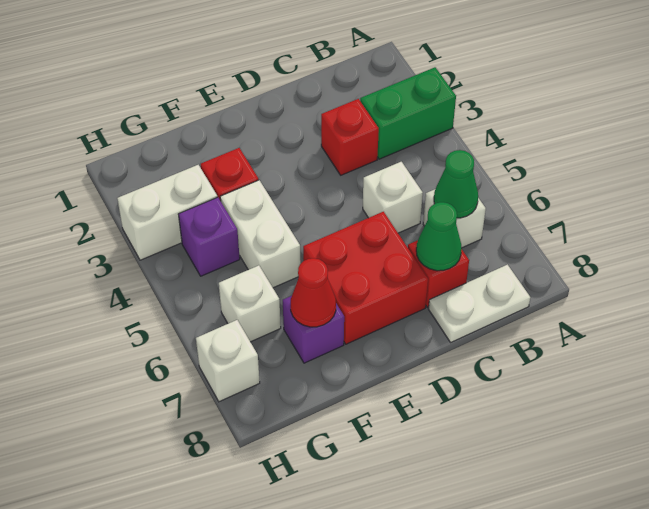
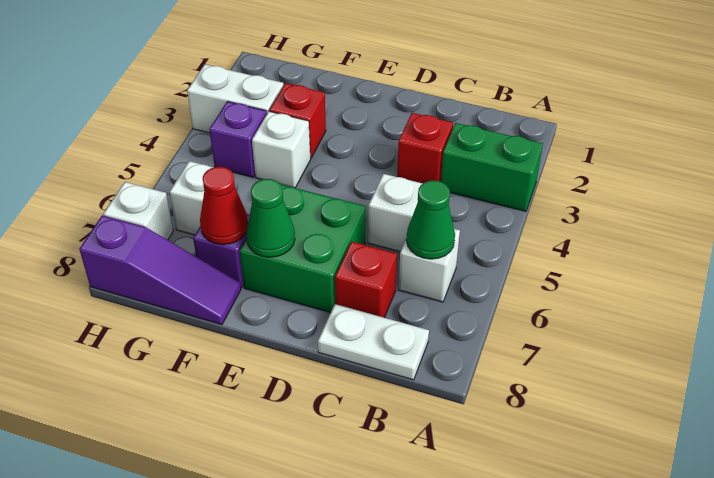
green cone C7 level 2 -> green cone E7 level 2
red brick D6:E7 level 1 -> green brick D6:E7 level 1
white brick F4:F5 level 1 -> white brick F4 level 1
none -> purple slope F8:H8 level 1 top H

